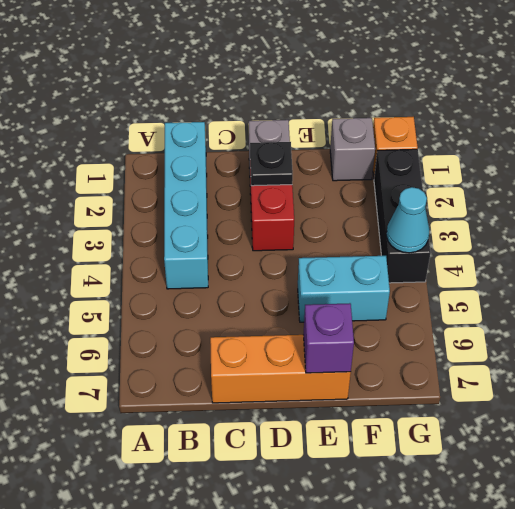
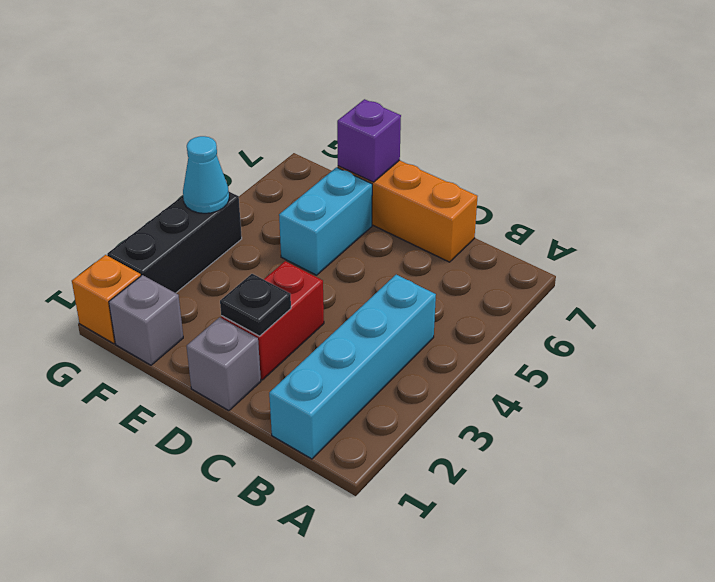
cyan brick E5:F5 level 1 -> cyan brick E5:E6 level 1

